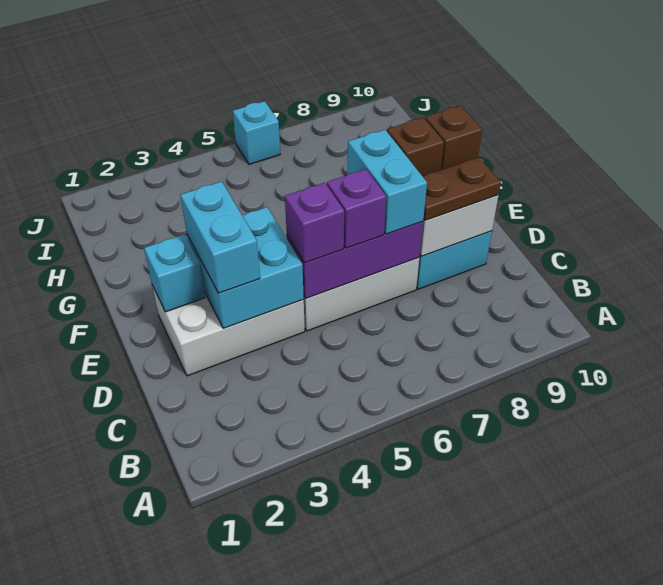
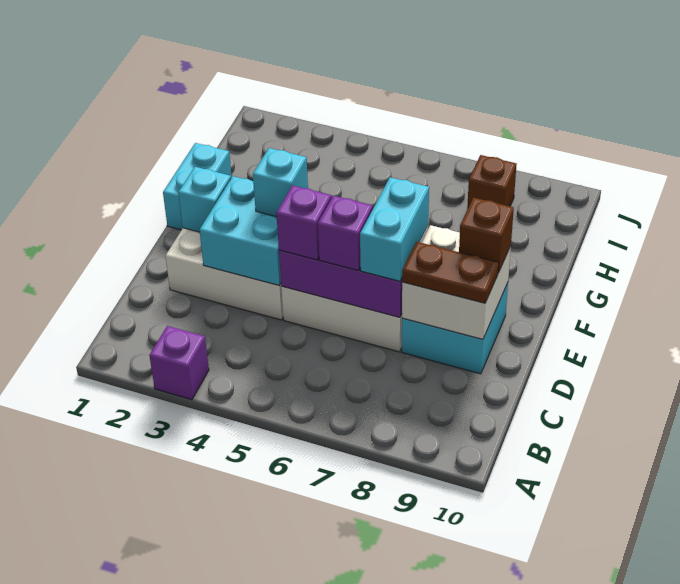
none -> purple brick A3 level 1
cyan brick D3:E3 level 3 -> cyan brick F1:G1 level 1
brown brick E8 level 3 -> brown brick I8 level 1
cyan brick J6 level 1 -> cyan brick E4 level 3

